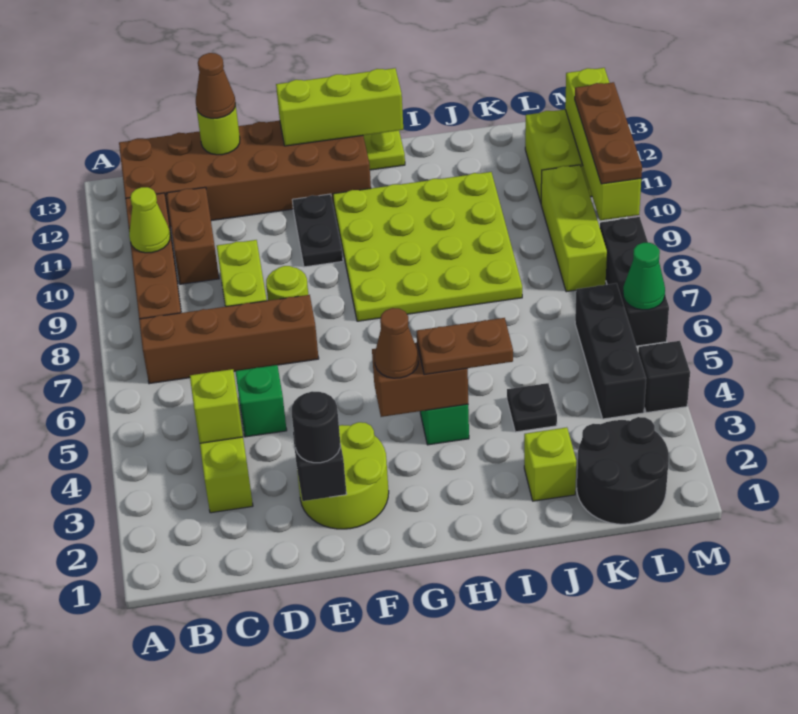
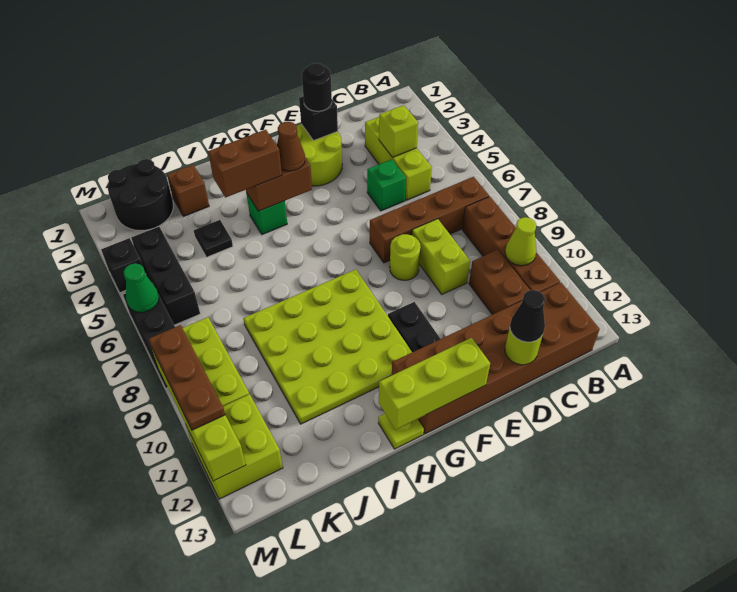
brown cone D13 level 3 -> black cone D13 level 3
brown plate H4:I4 level 3 -> brown brick H4:I4 level 3
lime brick J2 level 1 -> brown brick J2 level 1

